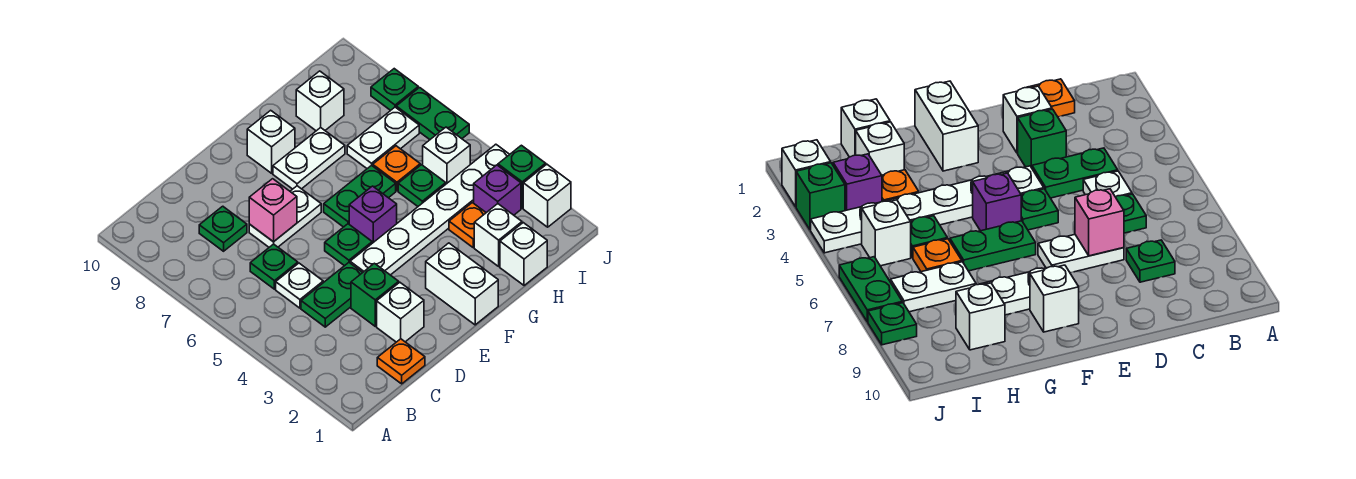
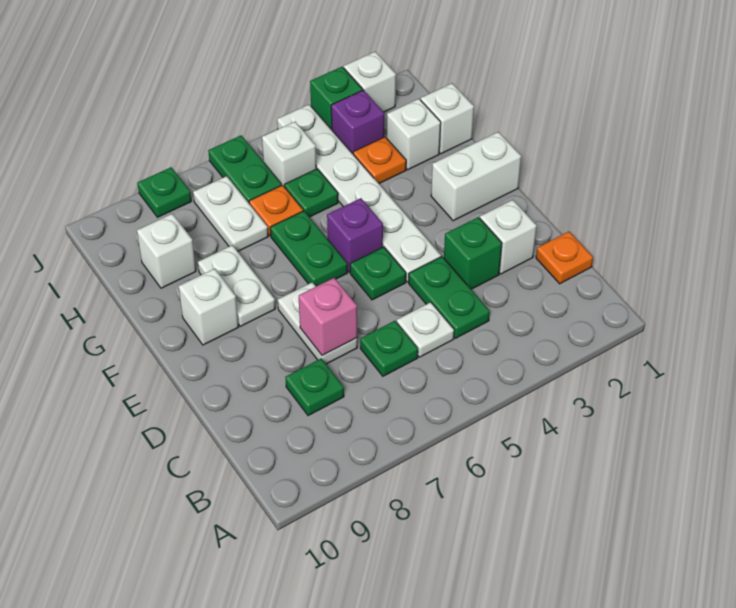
green plate J6:J7 level 1 -> green plate I6:J6 level 1

